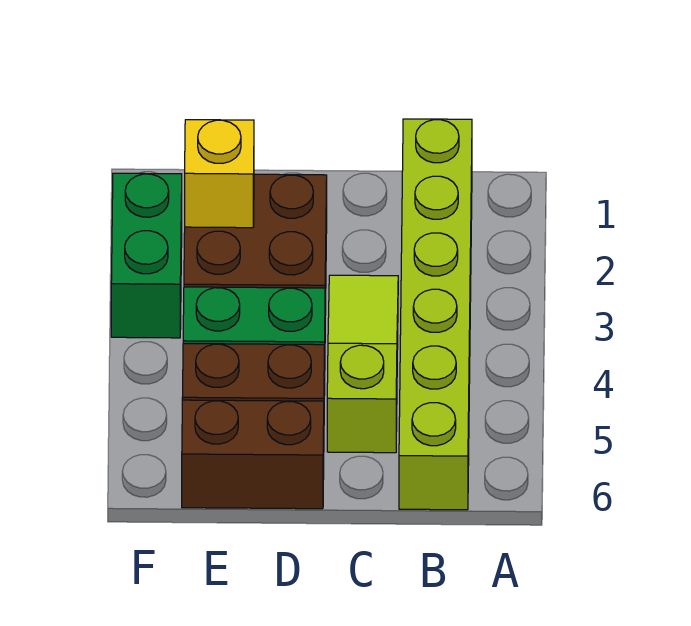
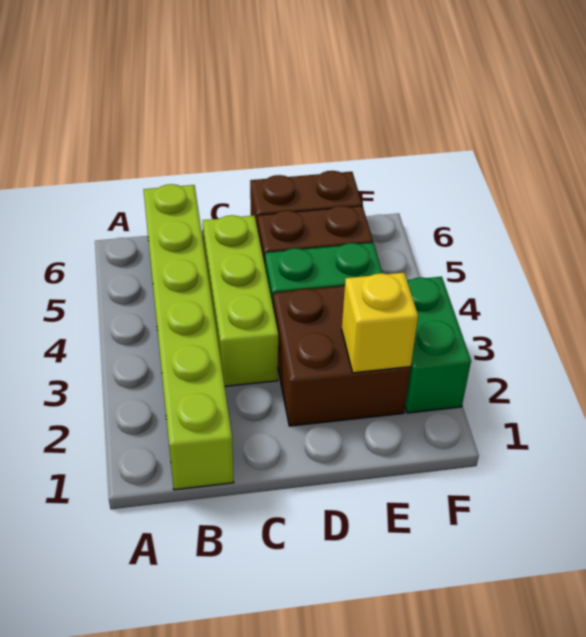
lime slope C3:C5 level 1 top 5 -> lime brick C3:C5 level 1

